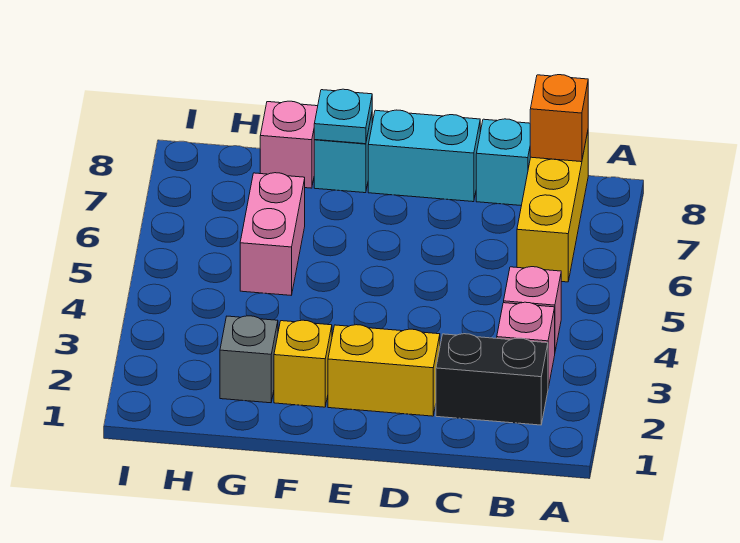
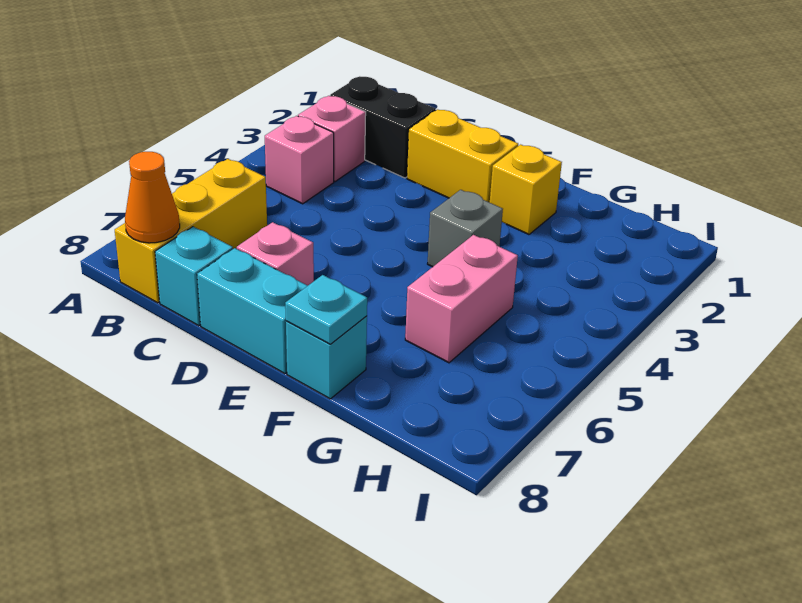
orange brick B8 level 2 -> orange cone B8 level 2
grey brick G2 level 1 -> grey brick F4 level 1
pink brick G8 level 1 -> pink brick D7 level 1

